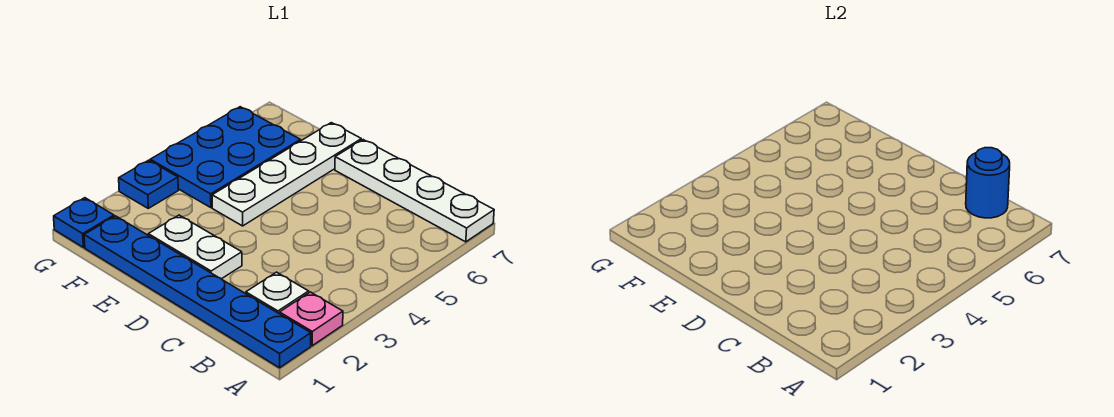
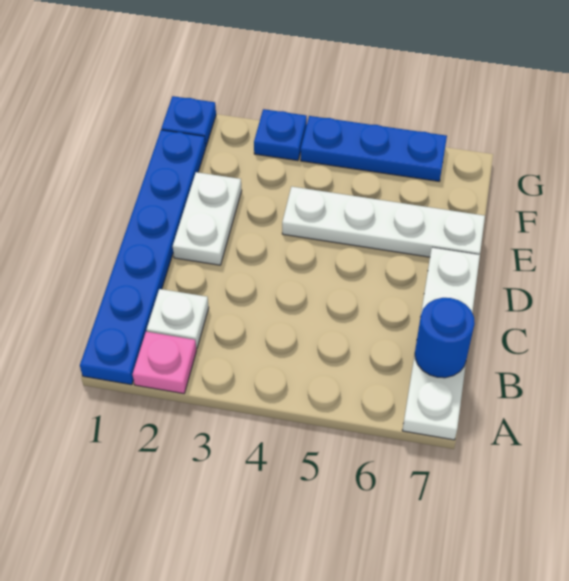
blue plate F4:G6 level 1 -> blue plate G4:G6 level 1

